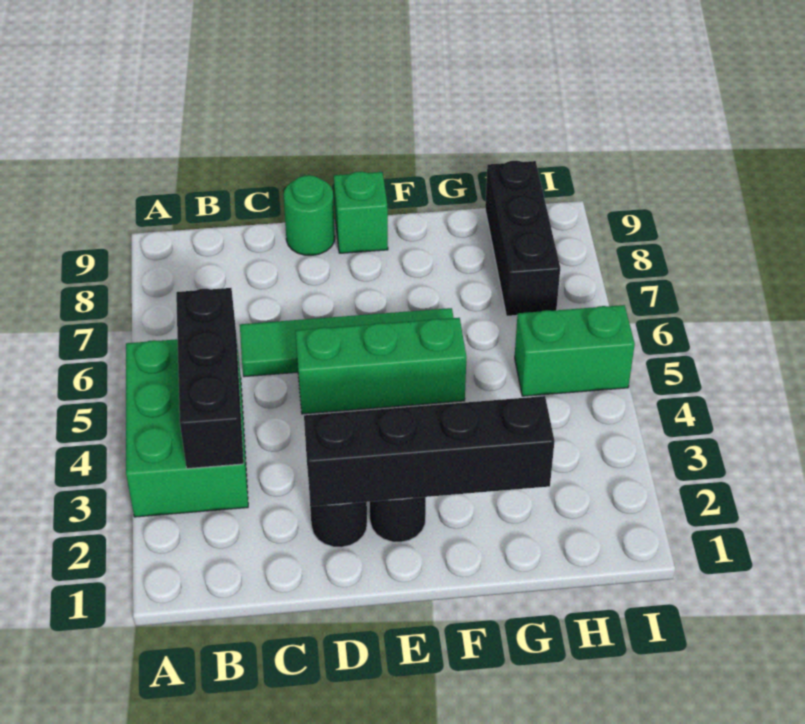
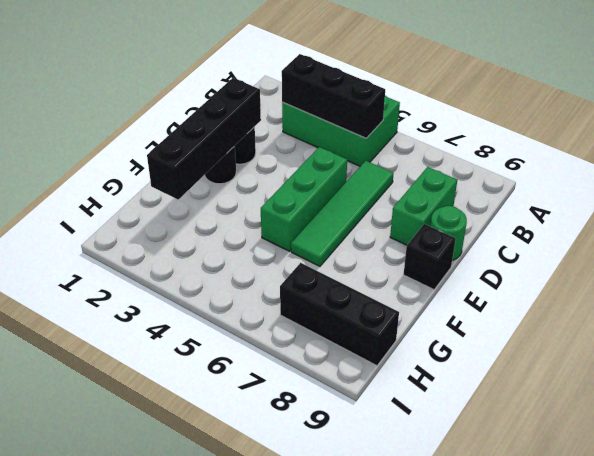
green brick E9 level 1 -> black brick E9 level 1
green brick H5:I5 level 1 -> green brick C8:D8 level 1

